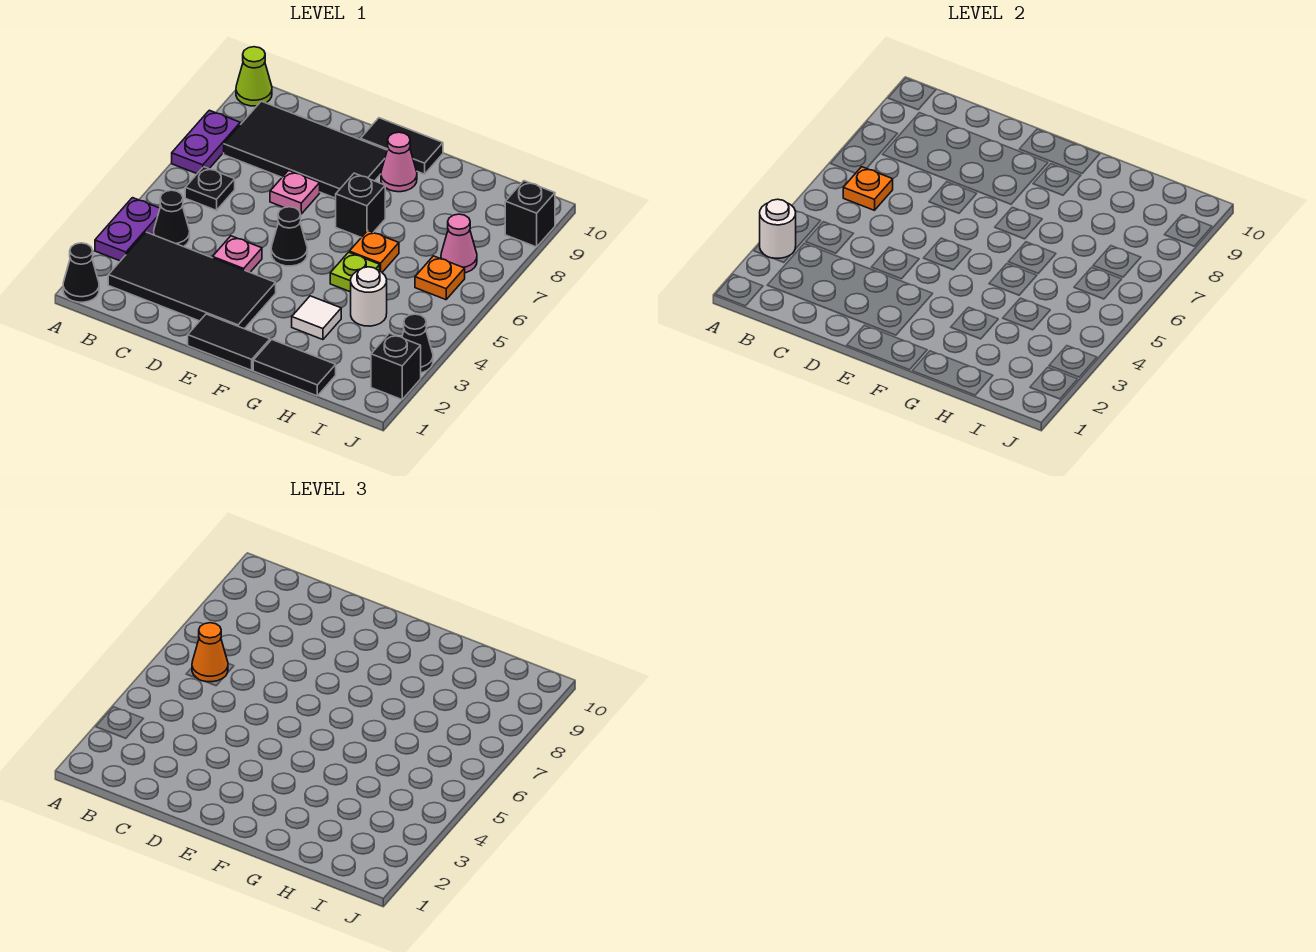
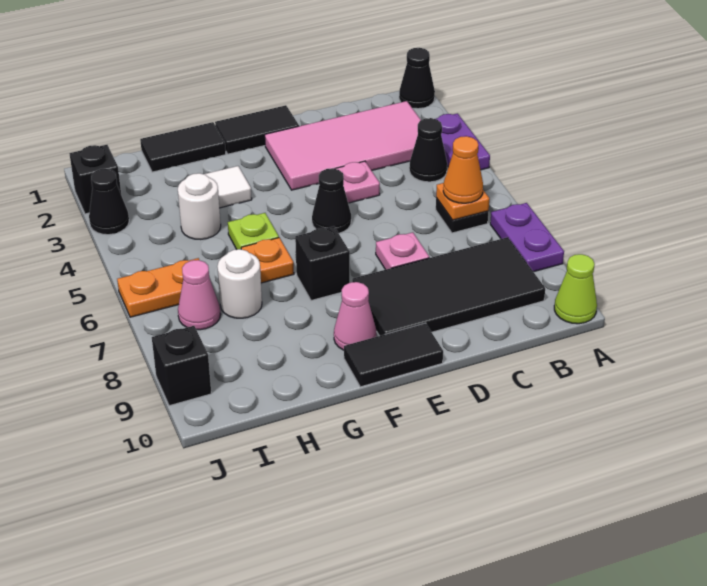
white round brick A3 level 2 -> white round brick H7 level 1
black tile B2:E3 level 1 -> pink tile B2:E3 level 1
orange plate I6 level 1 -> orange plate I6:J6 level 1

